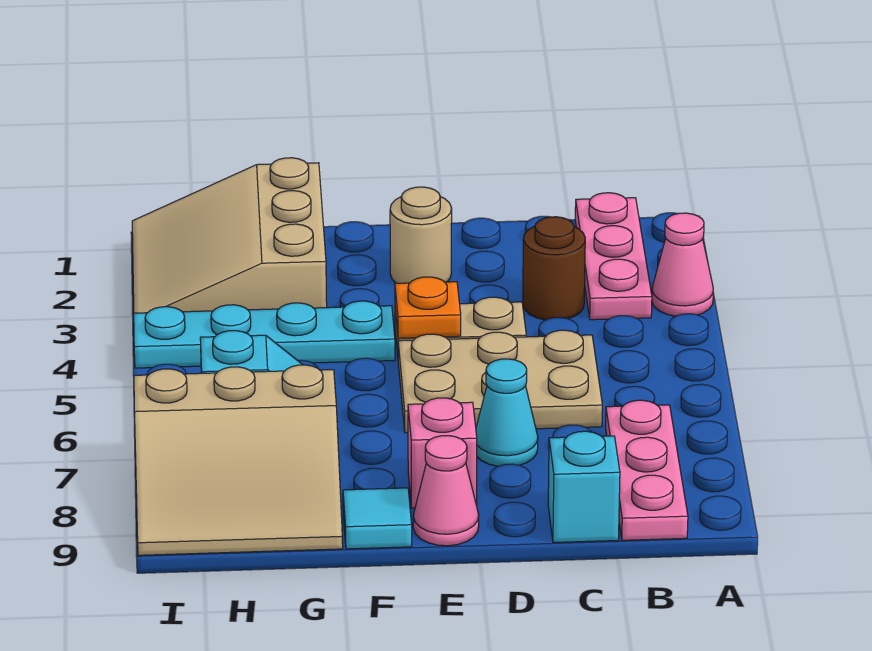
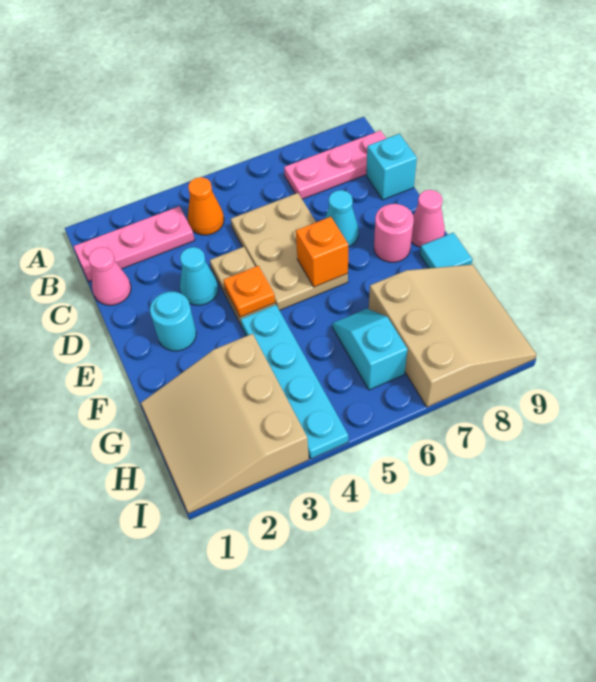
pink cone A3 level 1 -> pink cone C1 level 1
none -> orange cone B4 level 1
brown round brick C3 level 1 -> none
none -> cyan cone D3 level 1
tan round brick E2 level 1 -> cyan round brick E2 level 1
none -> orange brick E6 level 2
pink brick E8 level 1 -> pink round brick E8 level 1
tan slope G1:I3 level 1 top G -> tan slope G1:I3 level 1 top 3

